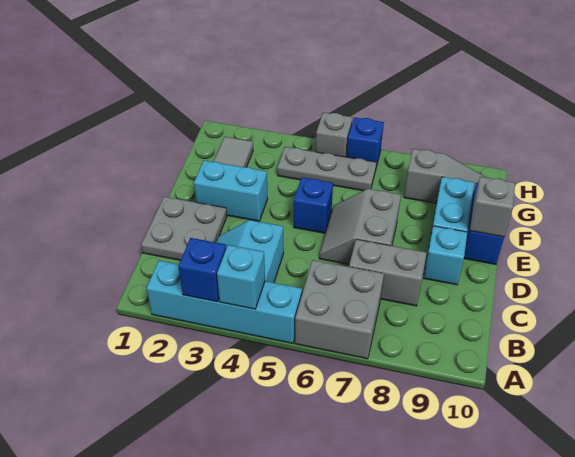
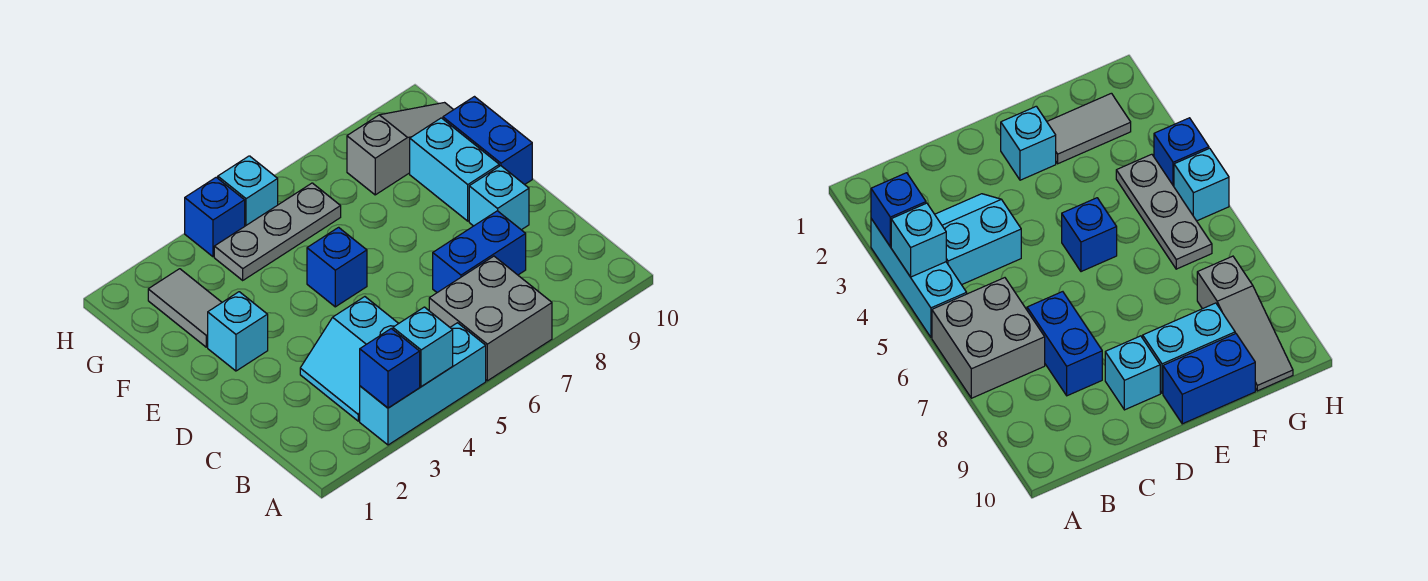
cyan brick A2:A5 level 1 -> cyan brick A3:A5 level 1
grey plate C1:D2 level 1 -> none
grey brick C7:C8 level 1 -> blue brick C7:C8 level 1
grey slope D6:E7 level 1 top 7 -> none
cyan brick E2:E3 level 1 -> cyan brick E2 level 1
grey brick E10 level 2 -> none
grey brick H5 level 1 -> cyan brick H5 level 1
blue brick H6 level 1 -> blue brick H4 level 1

